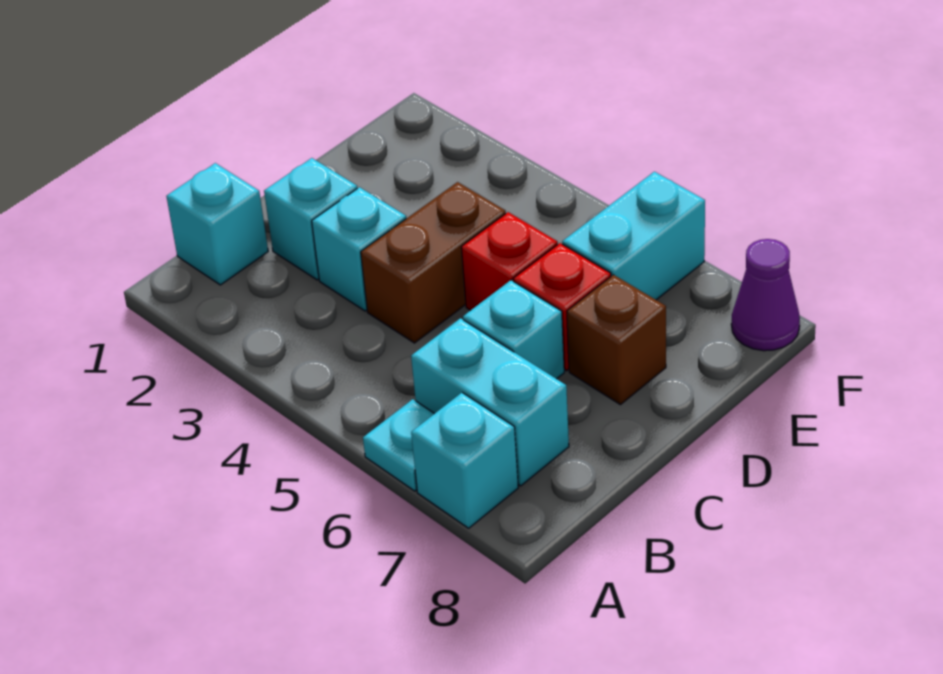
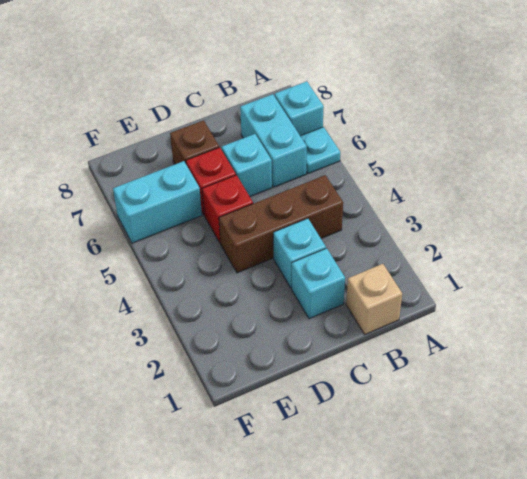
cyan brick B1 level 1 -> tan brick B1 level 1
brown brick C4:D4 level 1 -> brown brick B4:D4 level 1
purple cone F8 level 1 -> none

